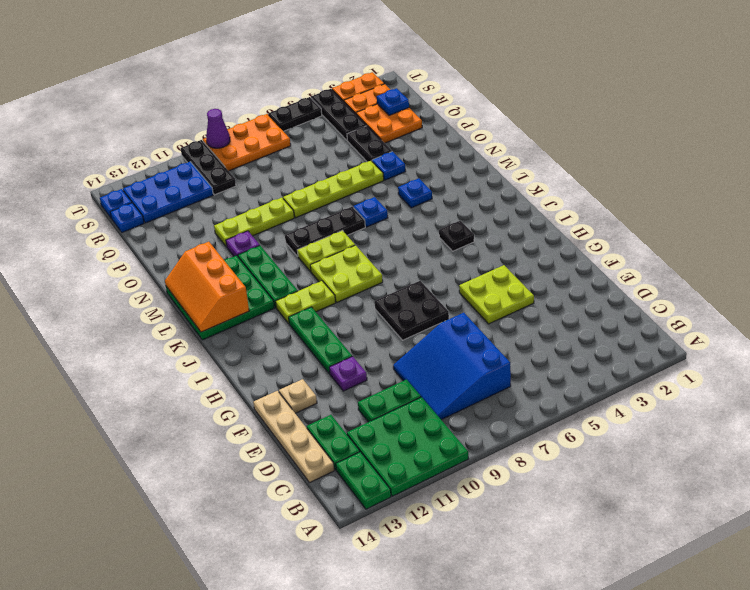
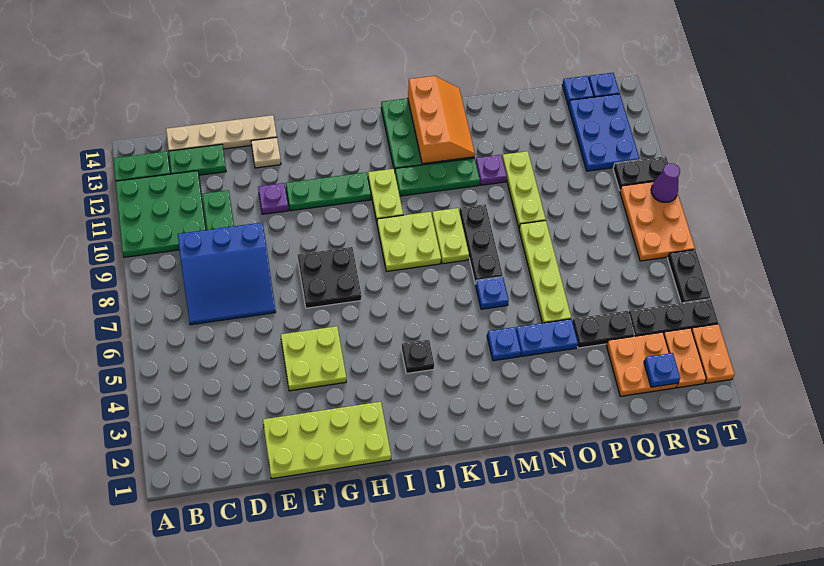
blue slope C7:E9 level 1 top 7 -> blue slope C7:E9 level 1 top 9
none -> lime plate E1:H2 level 1
orange slope K13:M14 level 2 top 13 -> orange slope L12:M14 level 2 top L
blue plate O4 level 1 -> blue plate N4:O4 level 1
black plate R10:T10 level 1 -> black plate S10:T10 level 1

